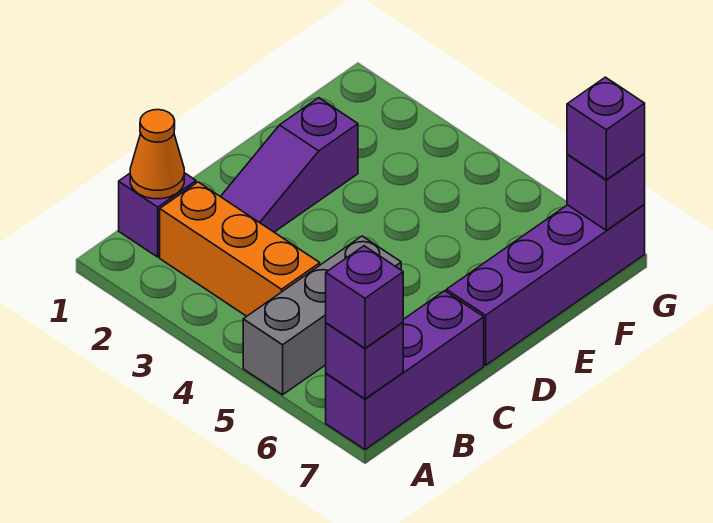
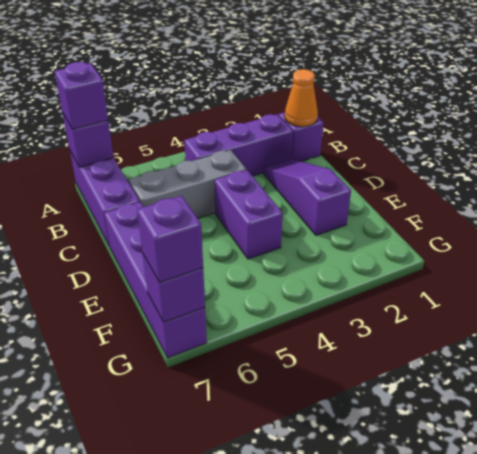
grey brick A5:C5 level 1 -> grey brick C4:C6 level 1
orange brick B2:B4 level 1 -> purple brick B2:B4 level 1
none -> purple brick D4:E4 level 1

